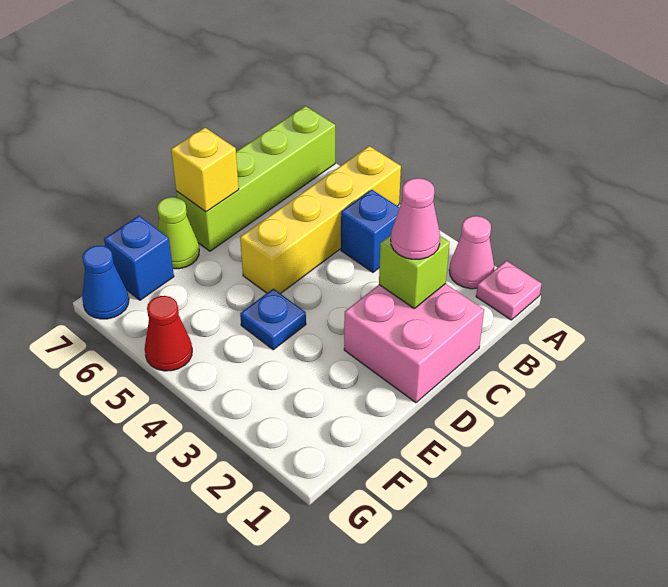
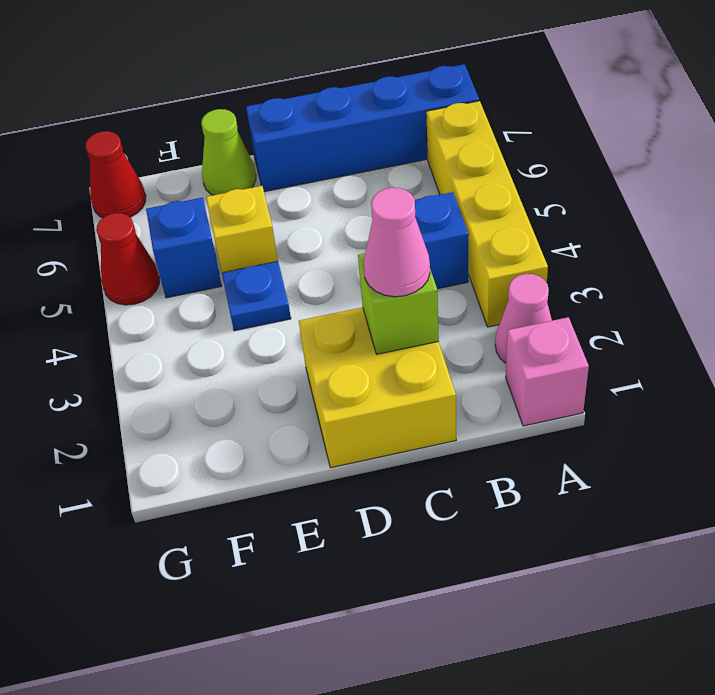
pink plate A1 level 1 -> pink brick A1 level 1
yellow brick A5:D5 level 1 -> yellow brick A3:A6 level 1
lime brick A7:D7 level 1 -> blue brick A7:D7 level 1
pink brick C1:D2 level 1 -> yellow brick C1:D2 level 1
yellow brick D7 level 2 -> yellow brick E5 level 1
blue brick F7 level 1 -> blue brick F5 level 1
blue cone G7 level 1 -> red cone G7 level 1

